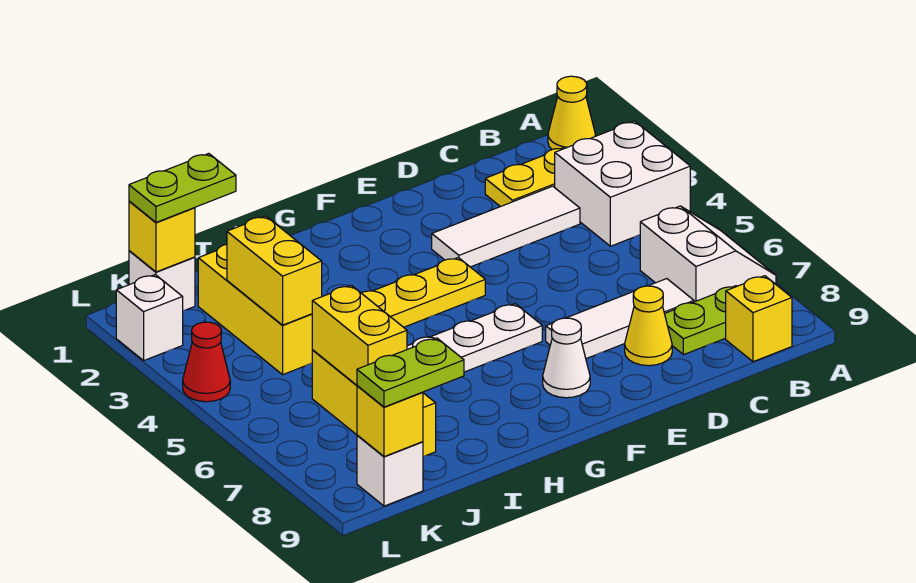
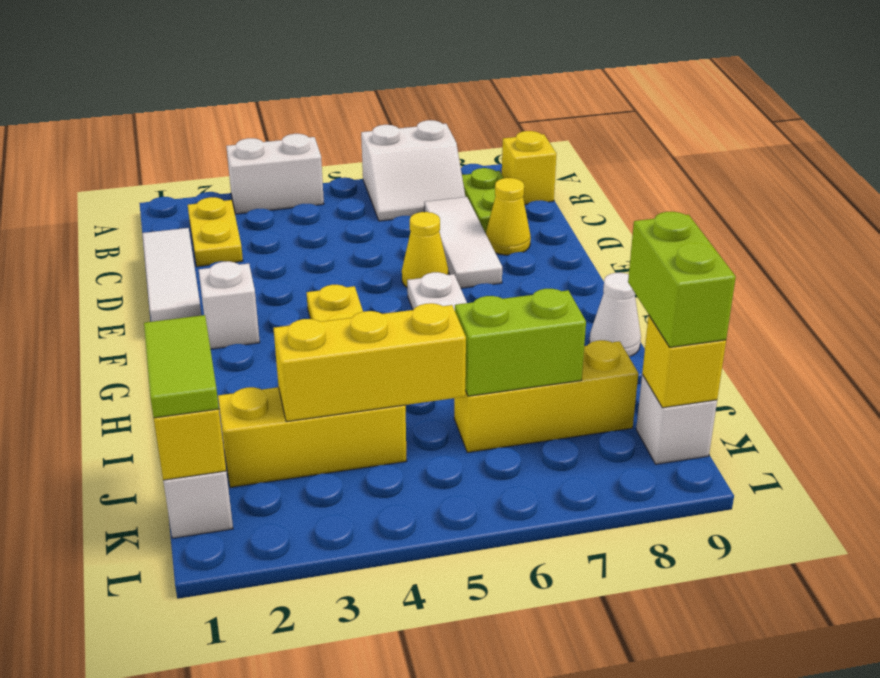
yellow cone A1 level 1 -> yellow cone E6 level 1
white brick A3:B4 level 1 -> white brick A3:A4 level 1
white slope A6:B7 level 1 top B -> white slope A6:B7 level 1 top A
white tile C3:E3 level 1 -> white tile C1:E1 level 1
white cone F8 level 1 -> white cone H9 level 1
lime plate J1:K1 level 3 -> lime tile J1:K1 level 3
yellow brick J3:J4 level 2 -> yellow brick J3:J5 level 2
yellow brick J6:J7 level 2 -> lime brick J6:J7 level 2
lime plate J9:K9 level 3 -> lime brick J9:K9 level 3
white brick L2 level 1 -> white brick F2 level 1
red cone L4 level 1 -> none

